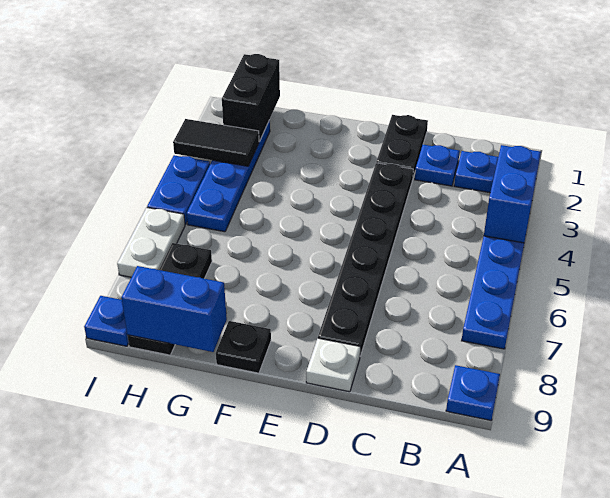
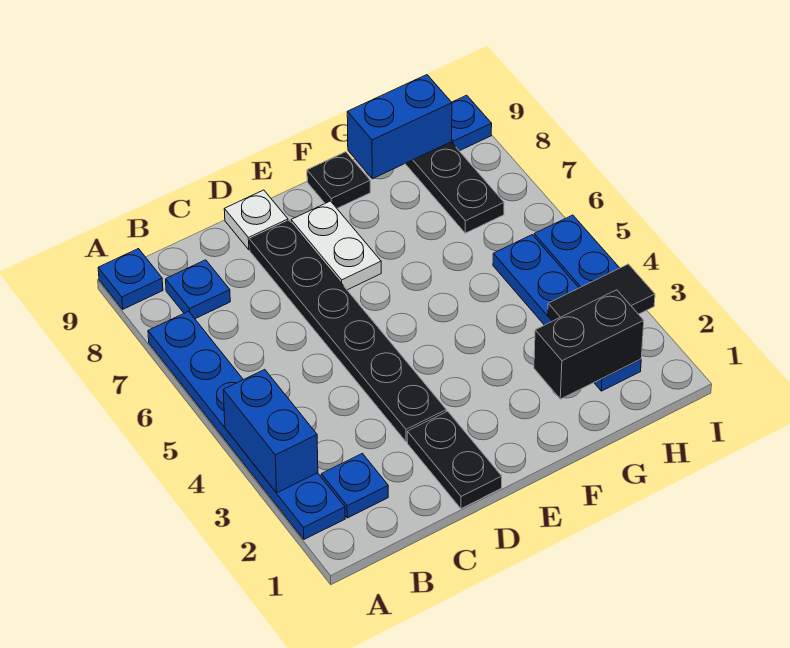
blue plate C2 level 1 -> blue plate B8 level 1
black brick H1:H2 level 2 -> black brick G2:H2 level 2
white plate I6:I7 level 1 -> white plate E7:E8 level 1

